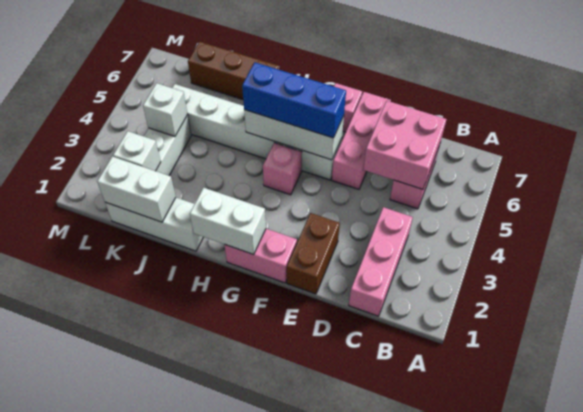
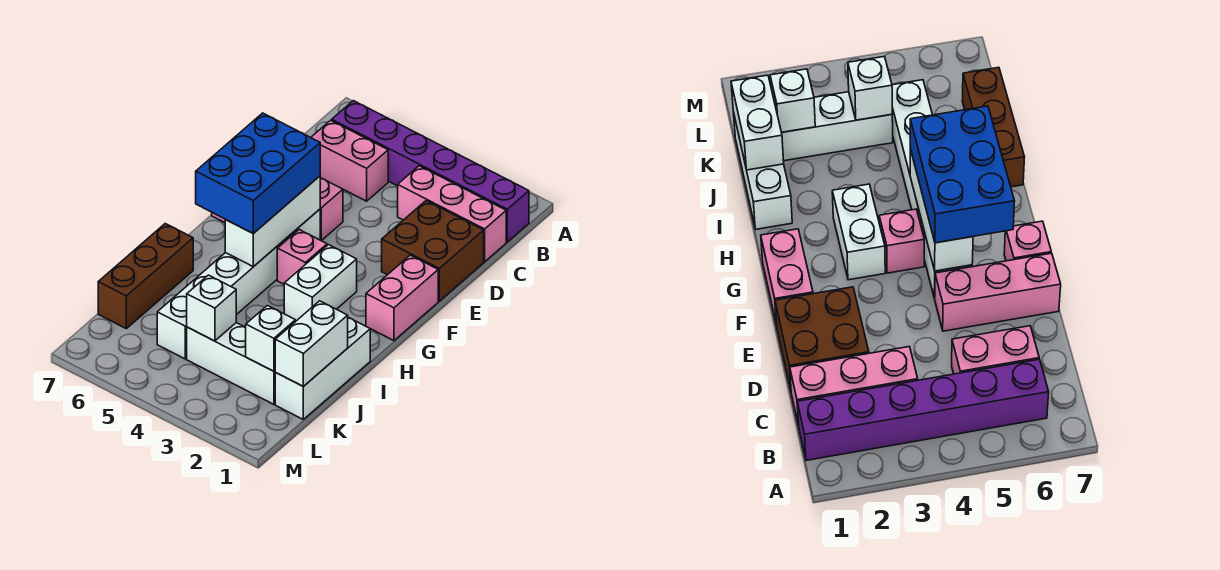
none -> purple brick B1:B6 level 1
pink brick C5:D6 level 2 -> none
brown brick E1:E2 level 1 -> brown brick D1:E2 level 1
blue brick F5:H5 level 3 -> blue brick F5:H6 level 3
white brick G1:H1 level 2 -> white brick G3:H3 level 1

